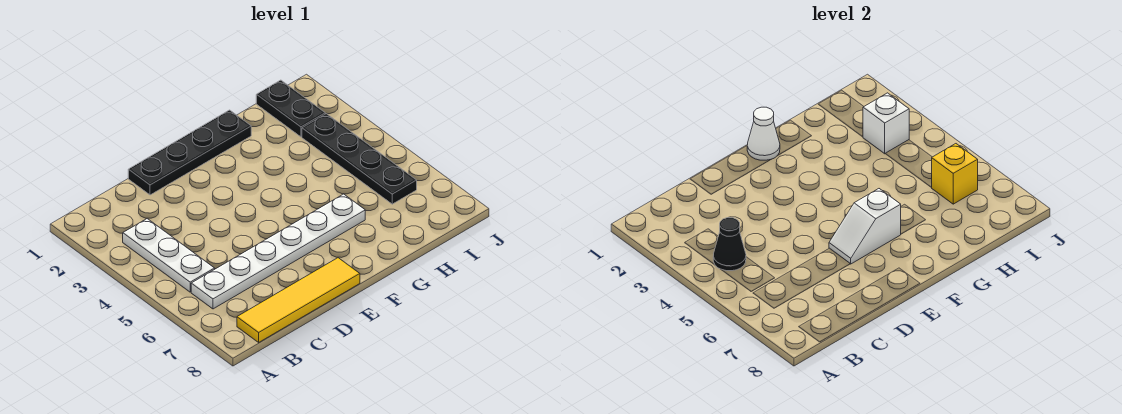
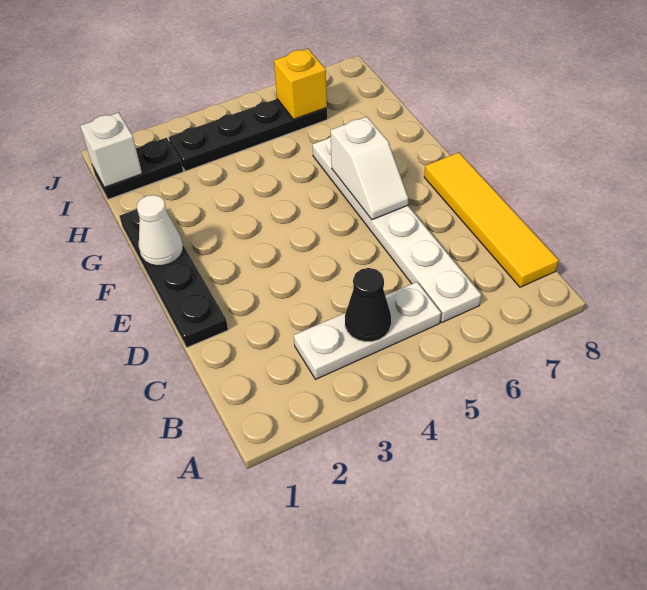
white brick I3 level 2 -> white brick I1 level 2

